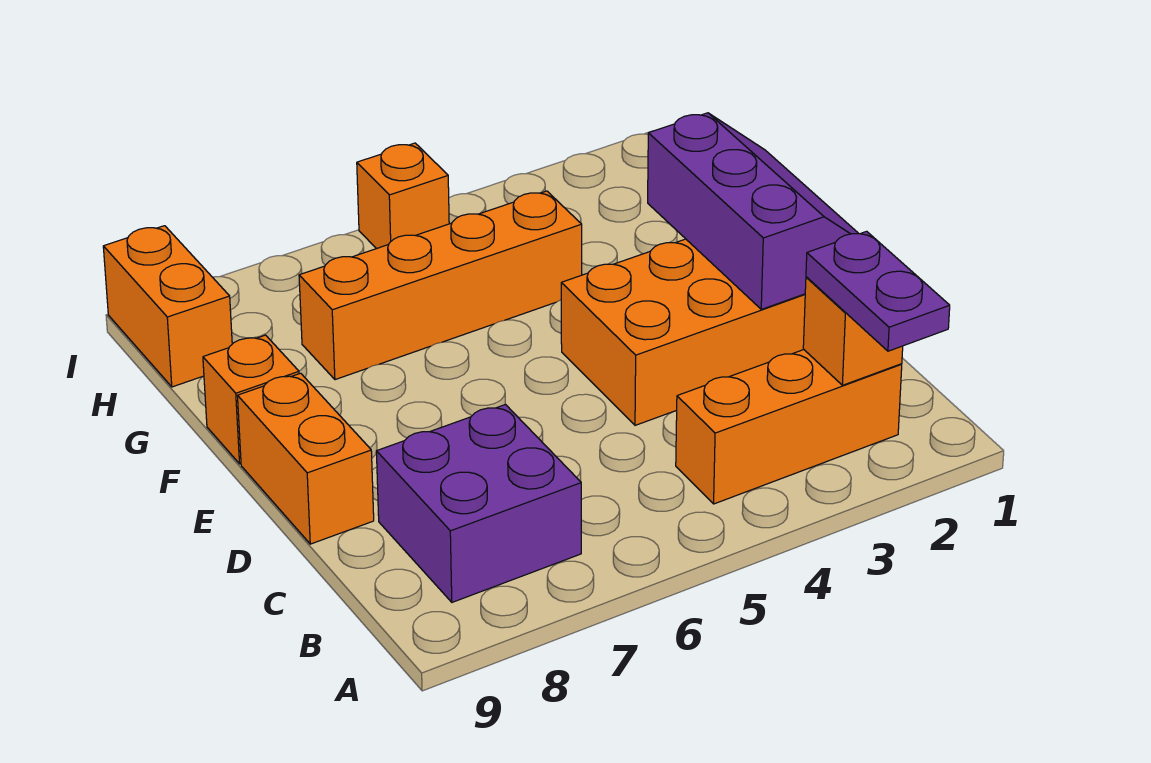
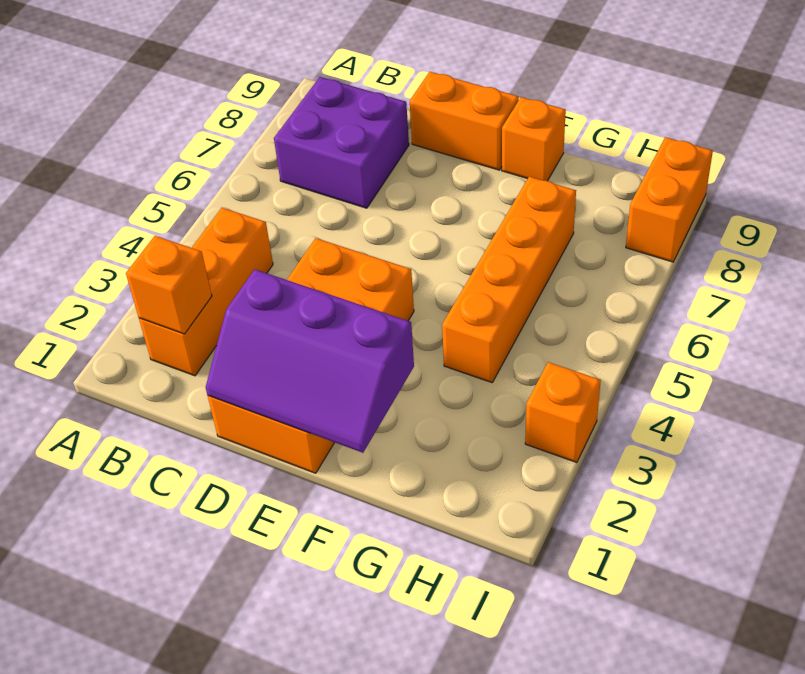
purple plate A2:B2 level 3 -> none
orange brick H9:I9 level 1 -> orange brick I8:I9 level 1
orange brick I5 level 1 -> orange brick I3 level 1

